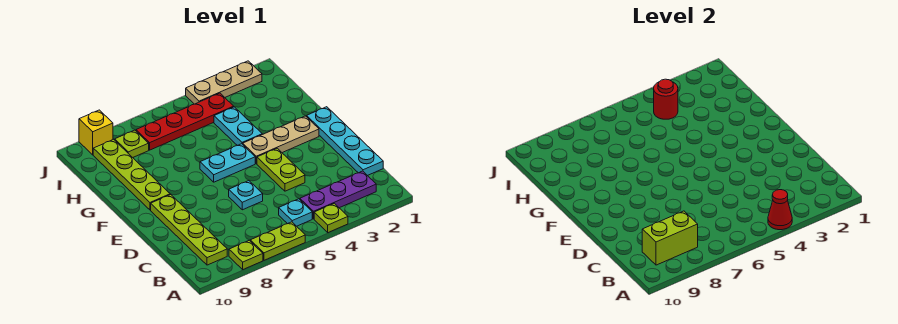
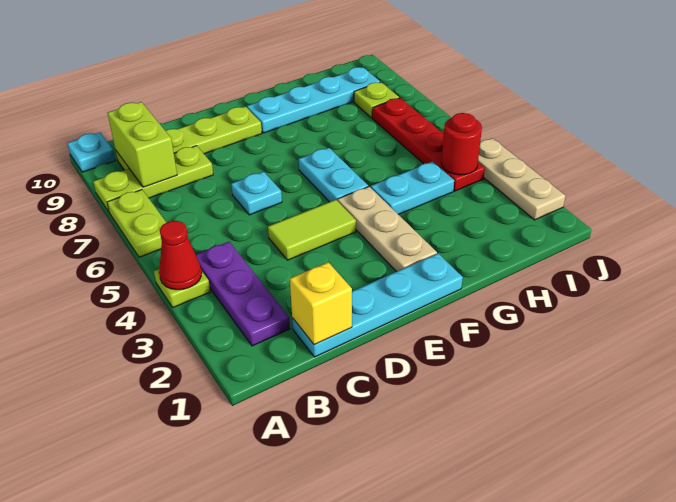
lime plate A8 level 1 -> lime plate A8:C8 level 1
cyan plate B5 level 1 -> cyan plate A10 level 1
lime plate D4:E4 level 1 -> lime tile D4:E4 level 1
lime plate F9:I9 level 1 -> cyan plate F9:I9 level 1
yellow brick J9 level 1 -> yellow brick C1 level 2

